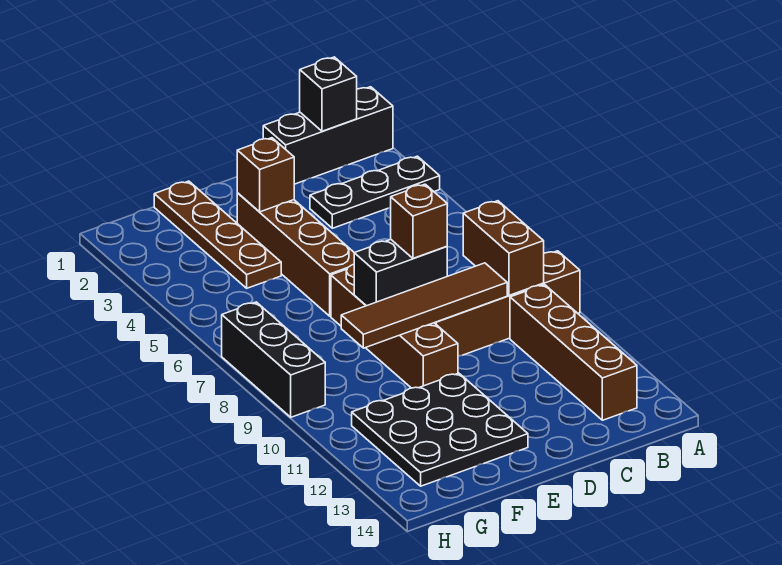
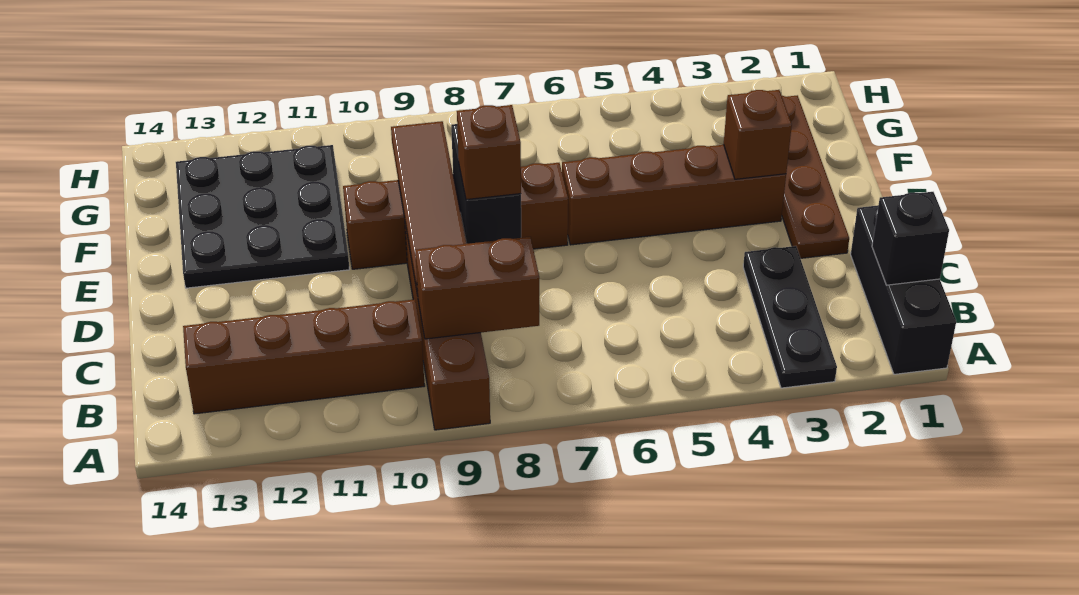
brown plate F1:F4 level 1 -> brown plate D2:G2 level 1
black brick H7:H9 level 1 -> none

